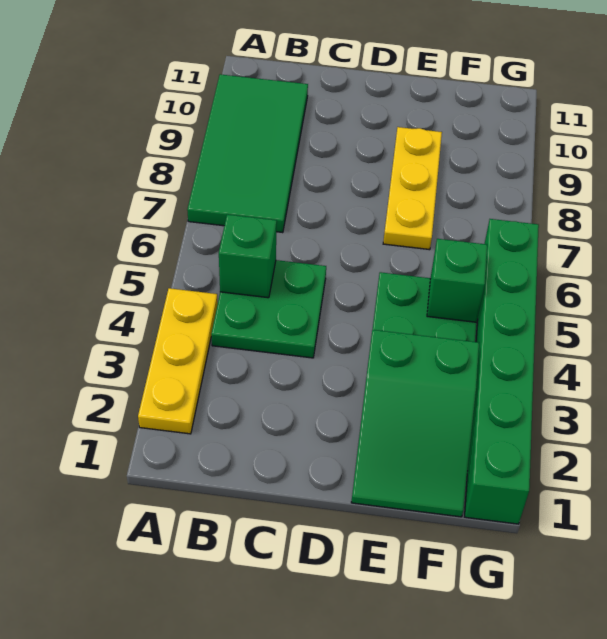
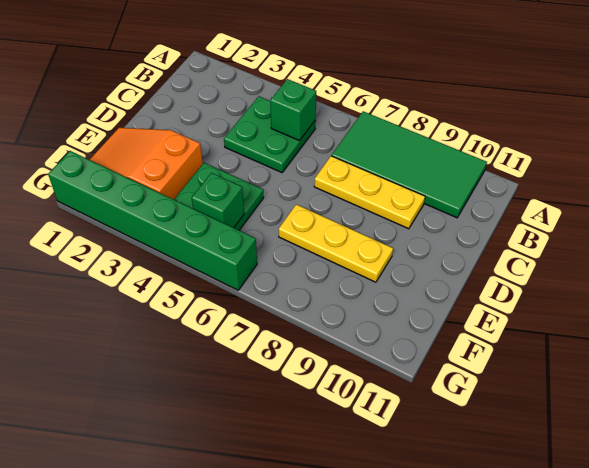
yellow plate A2:A4 level 1 -> yellow plate C7:C9 level 1
green slope E1:F3 level 1 top 3 -> orange slope E1:F3 level 1 top 3

